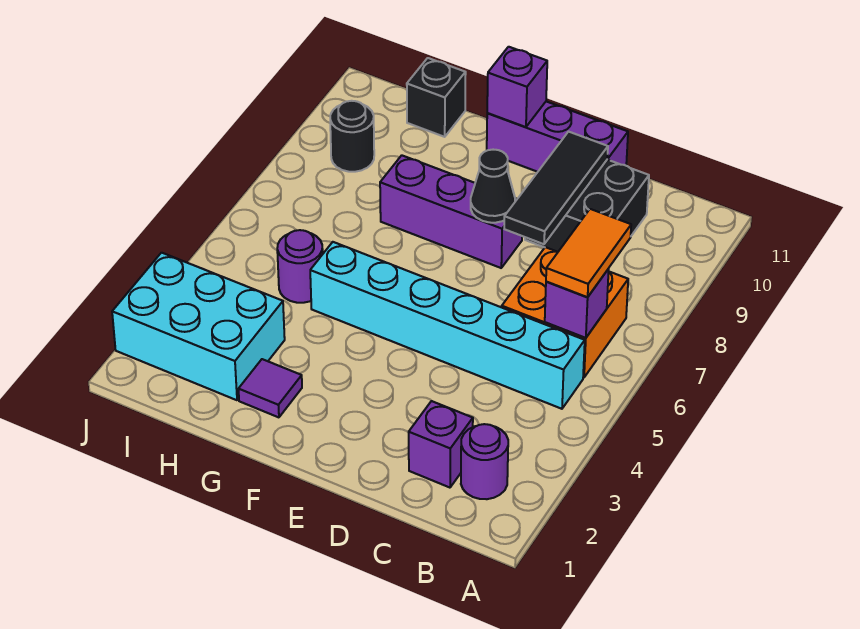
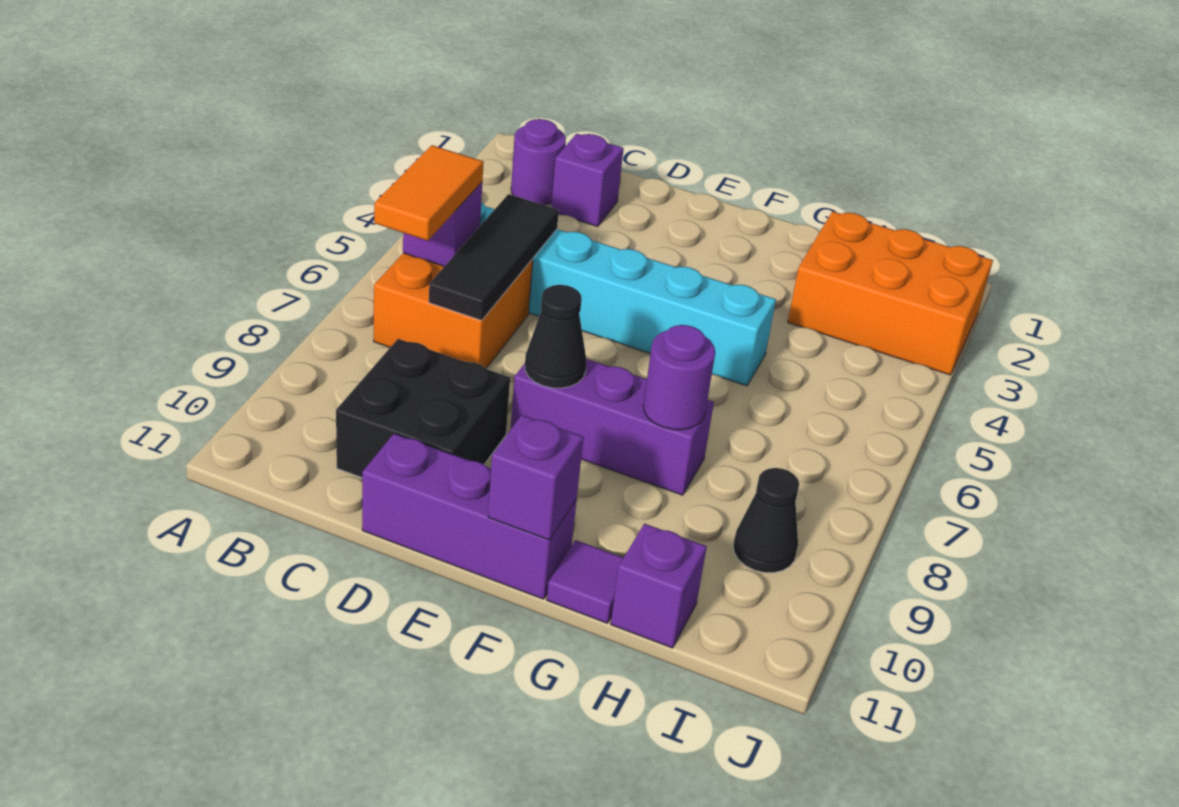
black tile D8:D10 level 2 -> black tile C5:C7 level 2
purple tile G2 level 1 -> purple tile G11 level 1
cyan brick H2:J3 level 1 -> orange brick H2:J3 level 1
purple round brick H5 level 1 -> purple round brick G8 level 2
black brick H11 level 1 -> purple brick H11 level 1
black round brick I9 level 1 -> black cone I9 level 1

